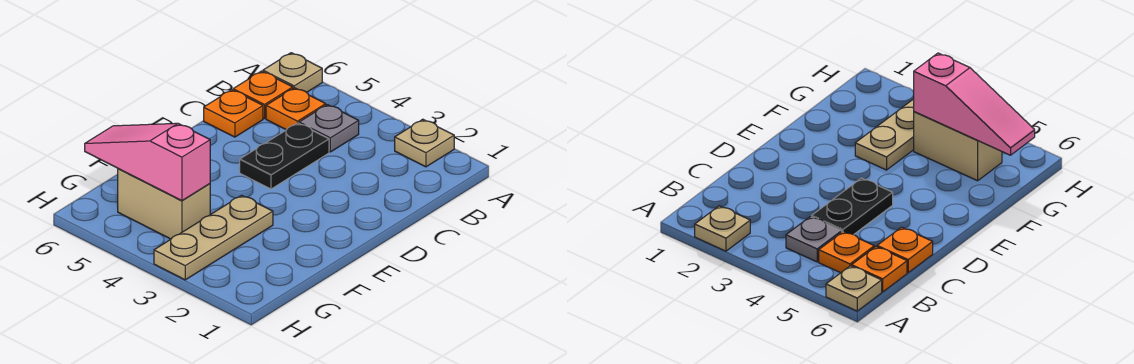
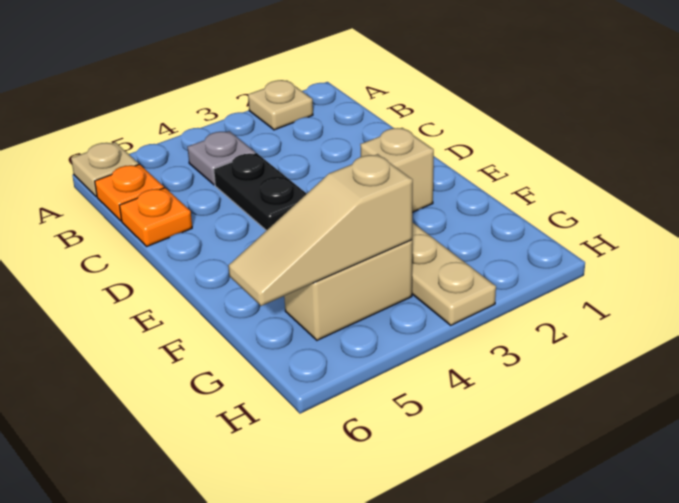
orange plate B5 level 1 -> none
none -> tan brick E2 level 1
pink slope G4:G6 level 2 top 4 -> tan slope G4:G6 level 2 top 4

